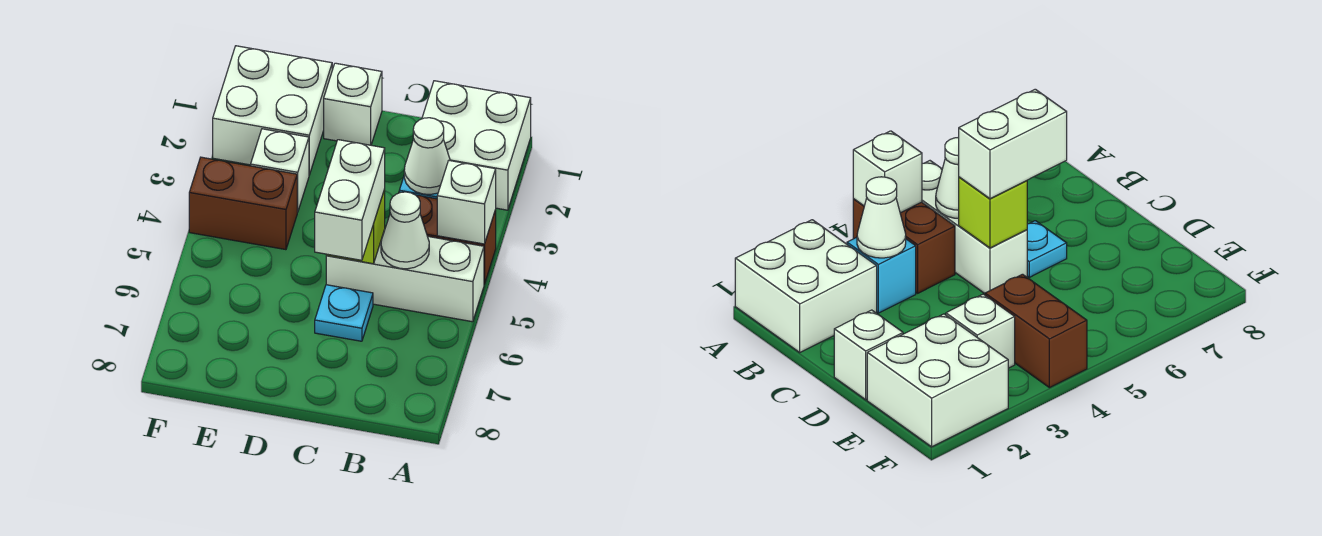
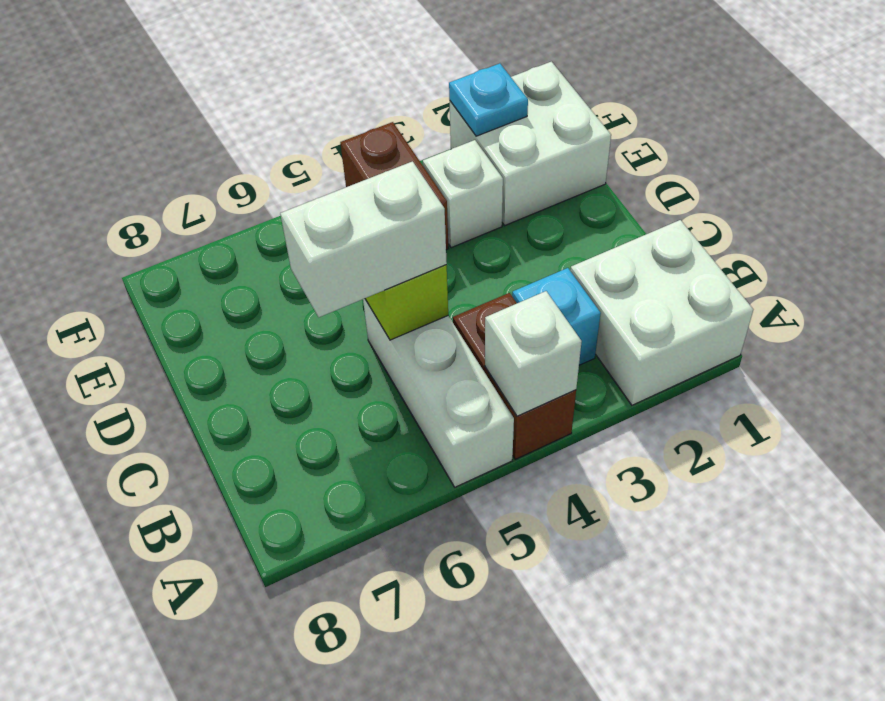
white cone B3 level 2 -> none
white cone B5 level 2 -> none
cyan plate C6 level 1 -> cyan plate F2 level 2
white brick D1 level 1 -> none

